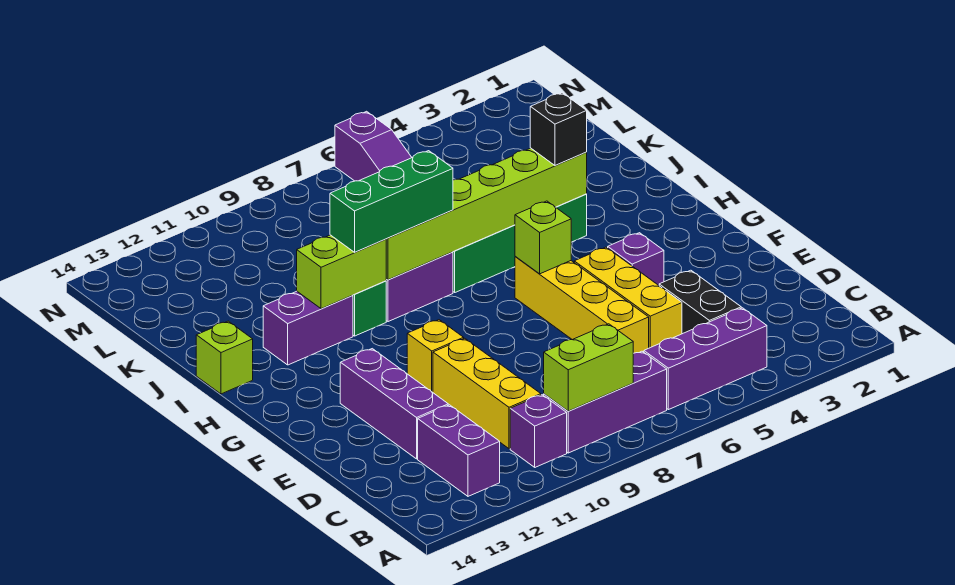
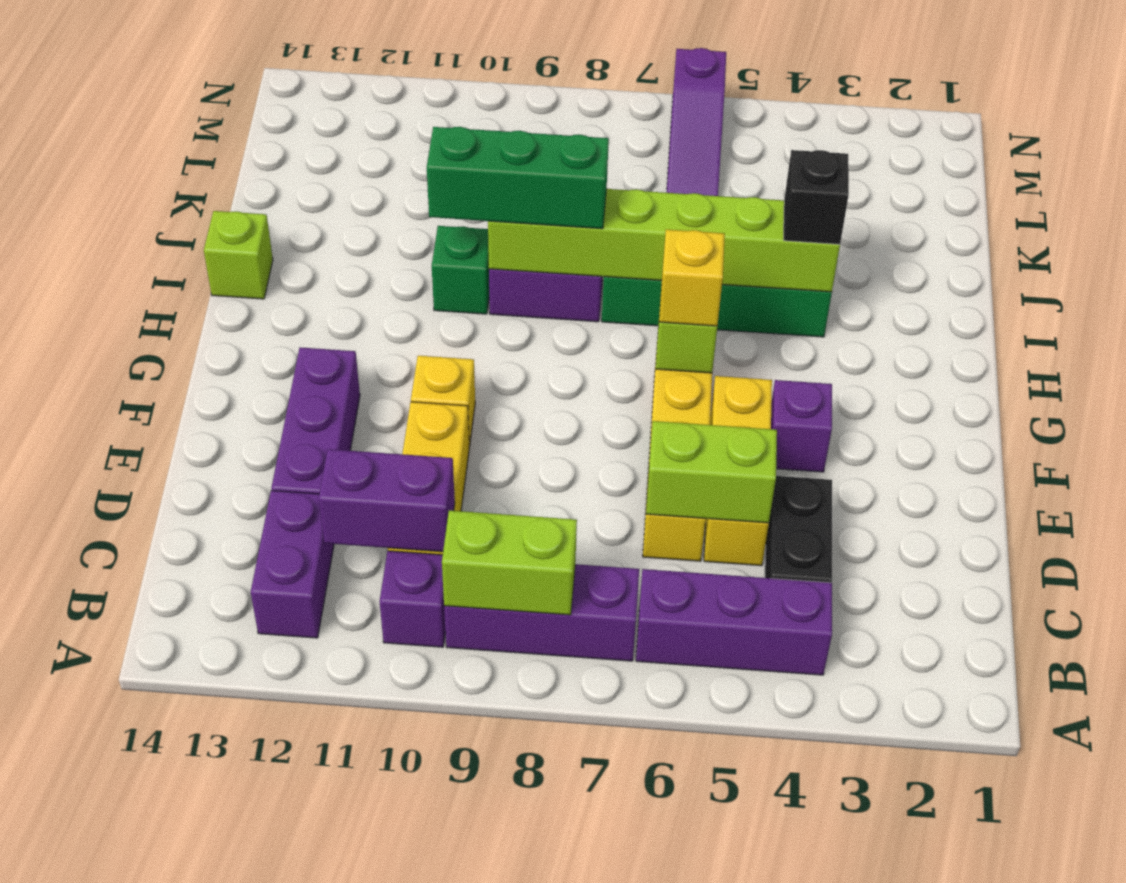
none -> yellow brick G6 level 3
lime brick I10:I11 level 2 -> lime brick D5:D6 level 2
purple brick I11:I12 level 1 -> purple brick C10:C11 level 2

